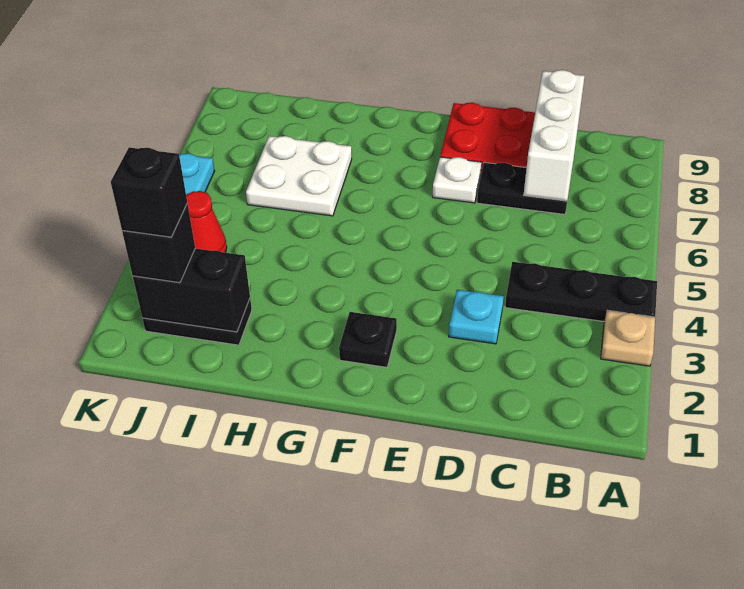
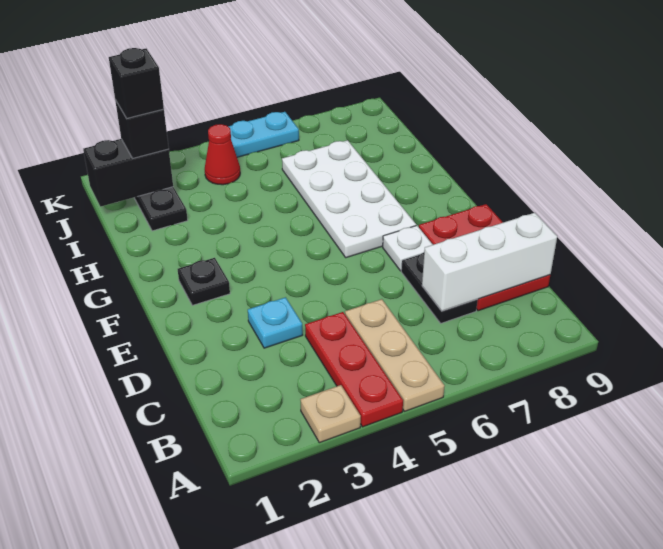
black plate A4:C4 level 1 -> red plate A4:C4 level 1
none -> tan plate A5:C5 level 1
white plate H6:I7 level 1 -> white plate F6:I7 level 1
black brick I2:J2 level 2 -> black brick J1:J2 level 2

